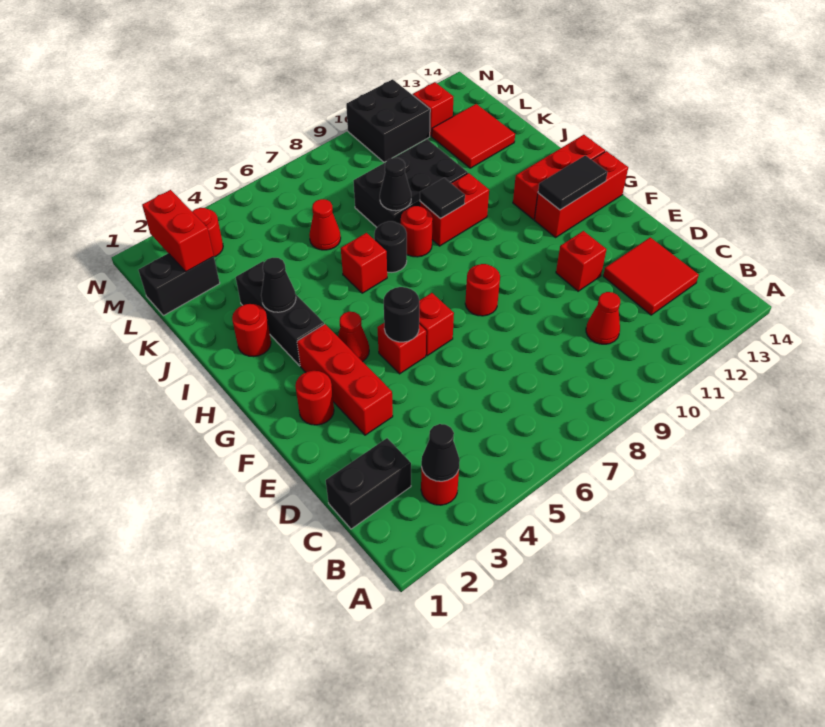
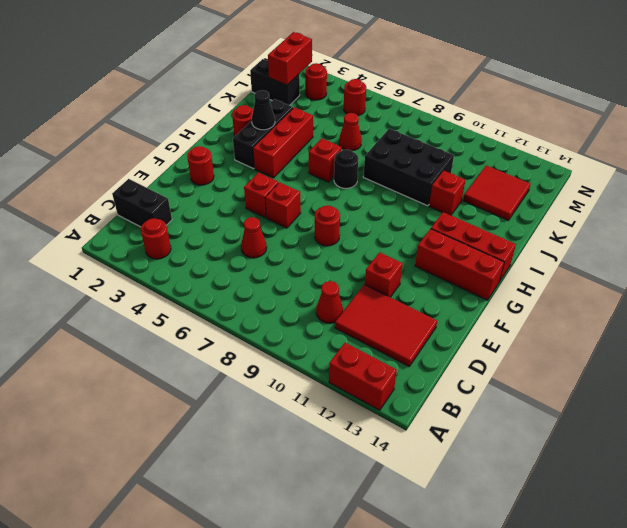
black cone B3 level 2 -> none
red tile C12:D13 level 1 -> red tile C11:D13 level 1
red brick E3:G3 level 1 -> red brick H4:J4 level 1
black round brick F5 level 2 -> none
red cone G4 level 1 -> red cone D6 level 1
black tile G12:G13 level 2 -> none
red round brick I8 level 1 -> red round brick M5 level 1
red brick I9:I10 level 1 -> red brick A12:A13 level 1
black tile I9 level 2 -> none
black cone J8 level 2 -> none
black brick M10:N11 level 1 -> none
red brick M12 level 1 -> red brick J11 level 1

